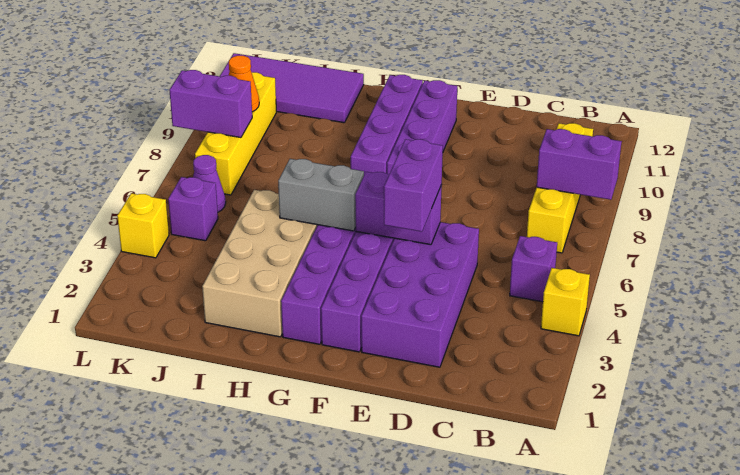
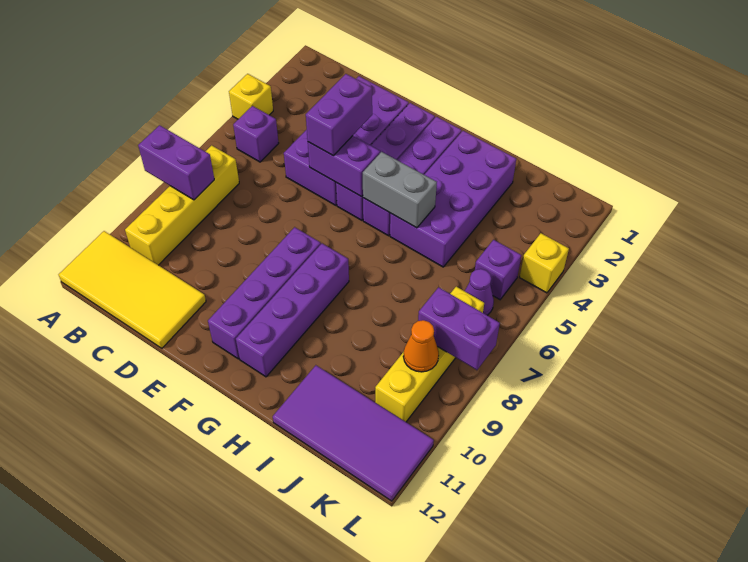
none -> yellow tile A11:D12 level 1
tan brick H2:I5 level 1 -> purple brick H2:I5 level 1

